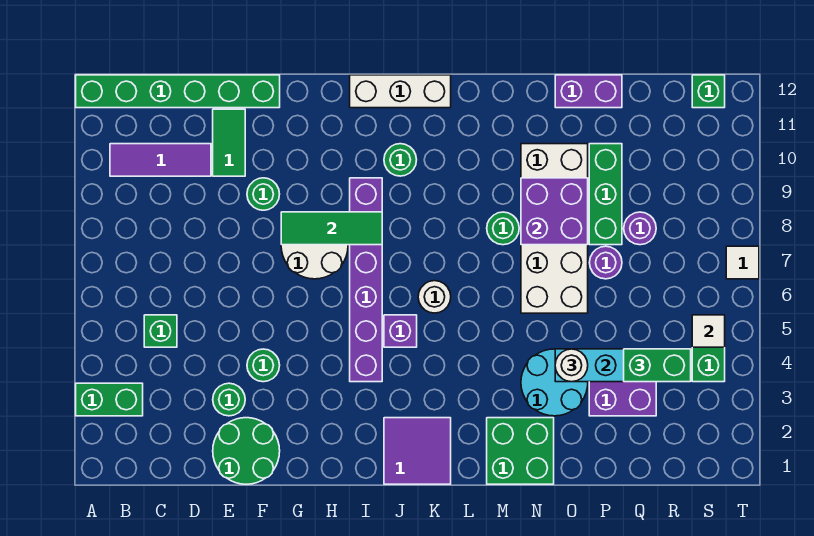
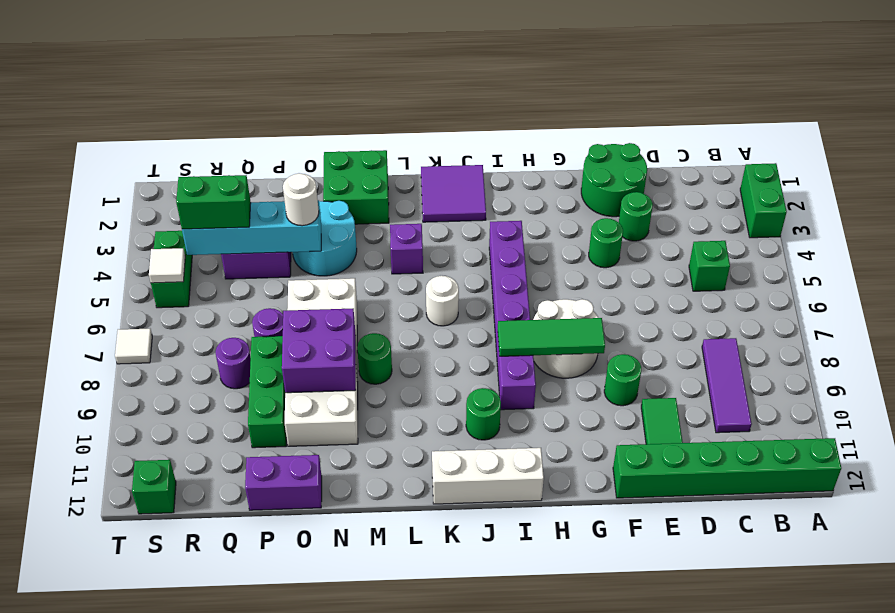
green brick A3:B3 level 1 -> green brick A2:A3 level 1
purple tile B10:D10 level 1 -> purple tile C8:C10 level 1
purple brick J5 level 1 -> purple brick L4 level 1

